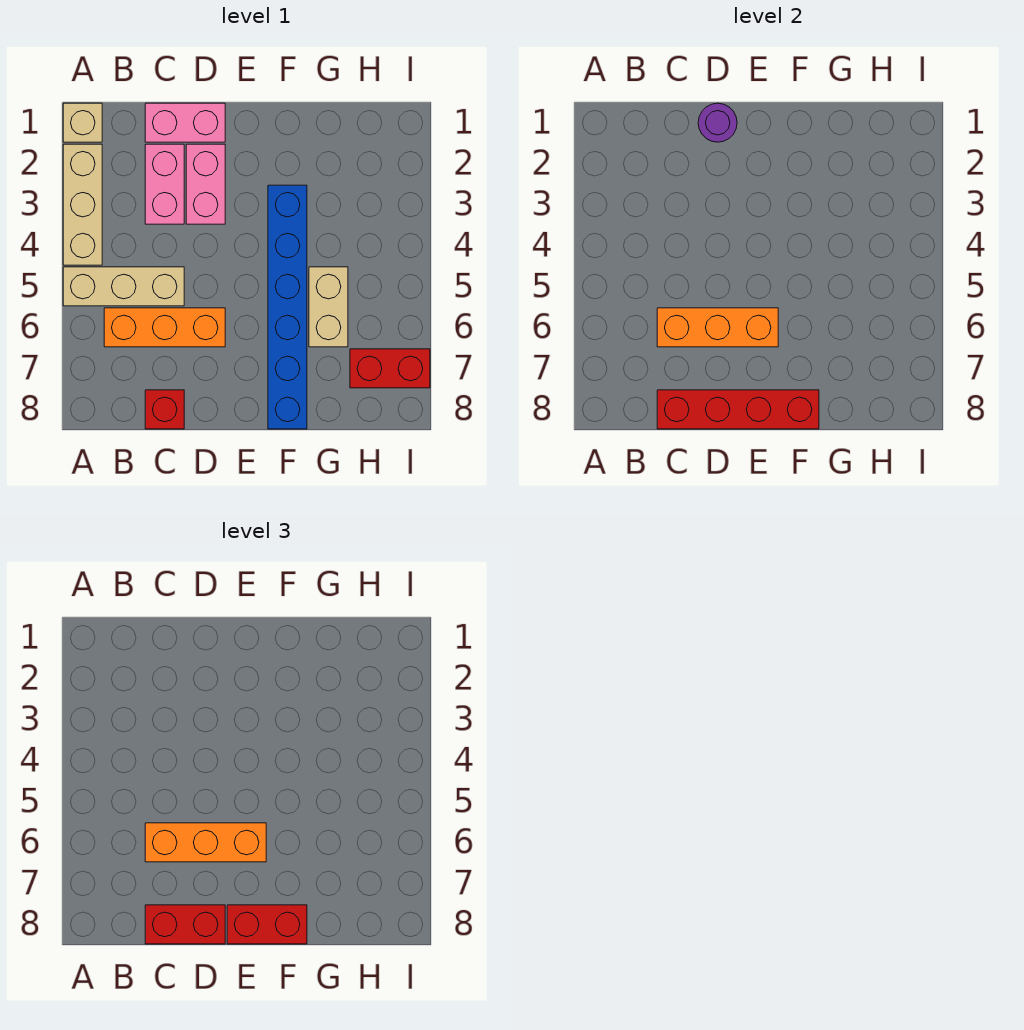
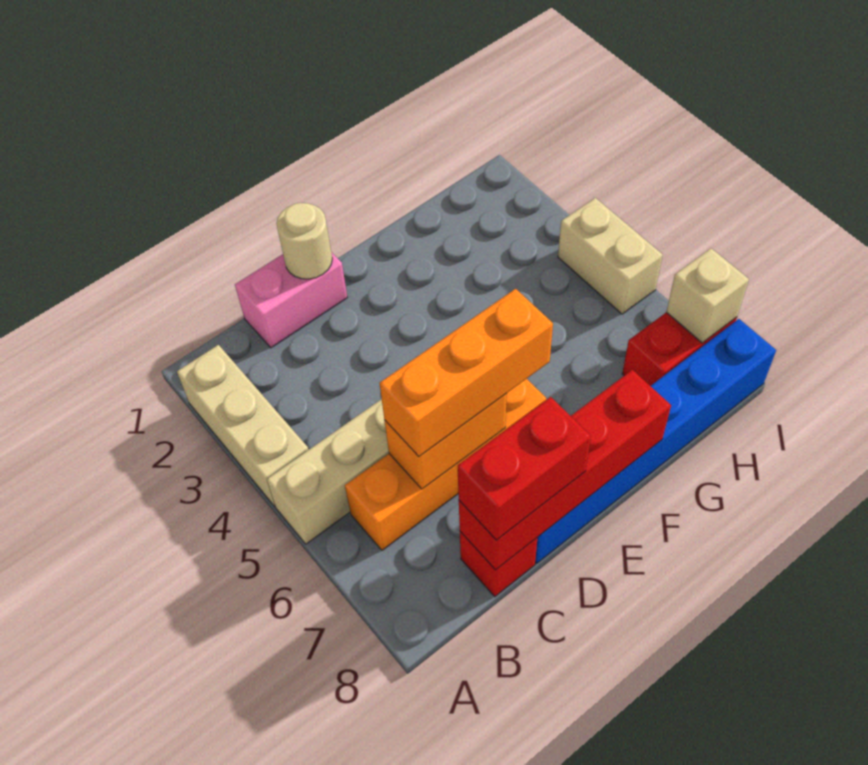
tan brick A1 level 1 -> tan brick I7 level 2
orange brick B6:D6 level 1 -> orange brick B6:E6 level 1
pink brick C2:C3 level 1 -> none
orange brick C6:E6 level 2 -> orange brick C6:D6 level 2
purple round brick D1 level 2 -> tan round brick D1 level 2
pink brick D2:D3 level 1 -> none
red brick E8:F8 level 3 -> none
blue brick F3:F8 level 1 -> blue brick D8:I8 level 1
tan brick G5:G6 level 1 -> tan brick I4:I5 level 1

